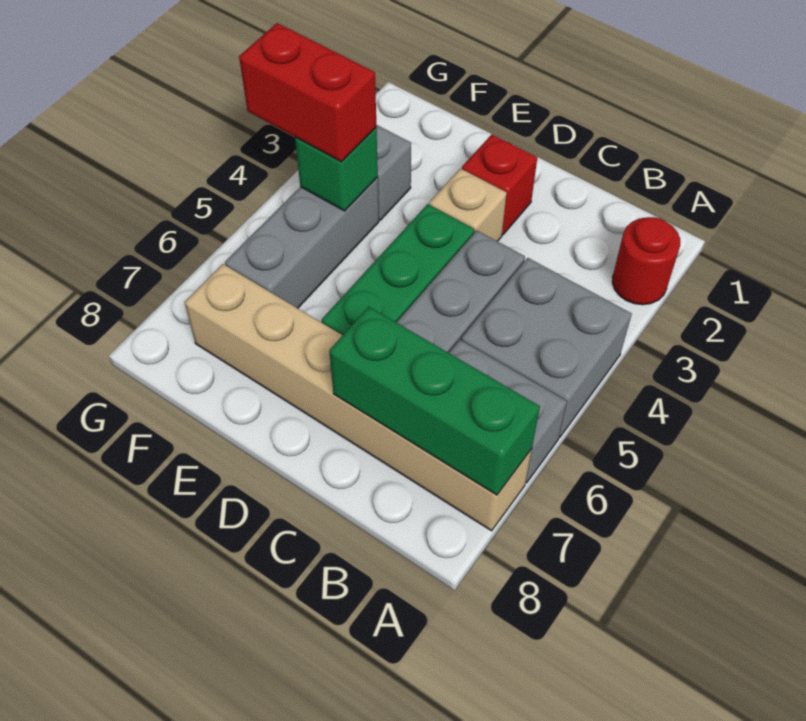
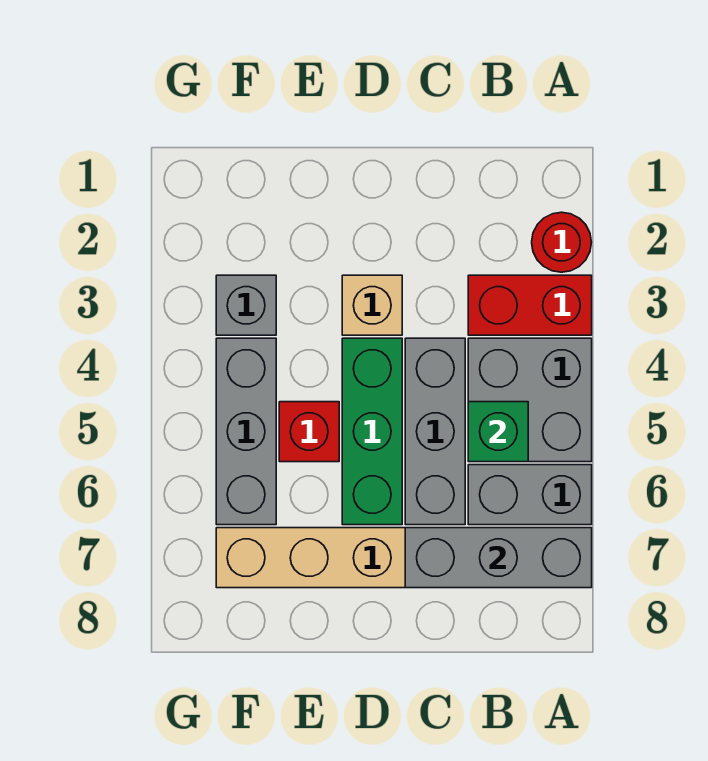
green brick A7:C7 level 2 -> grey brick A7:C7 level 2
red brick D2 level 1 -> red brick E5 level 1
green brick F4 level 2 -> green brick B5 level 2
red brick F4:G4 level 3 -> red brick A3:B3 level 1

